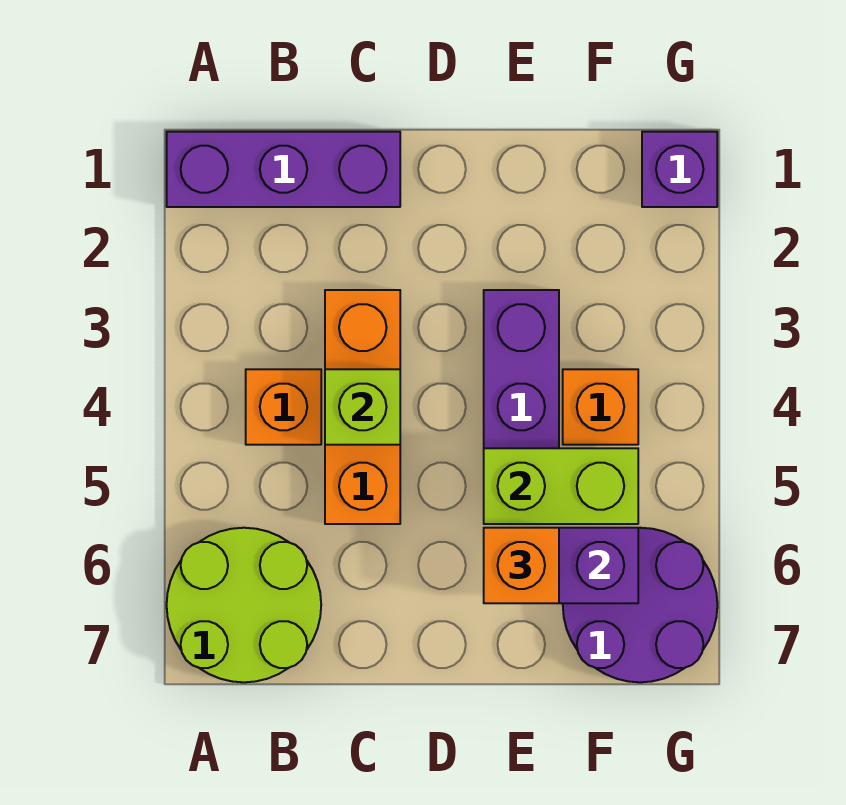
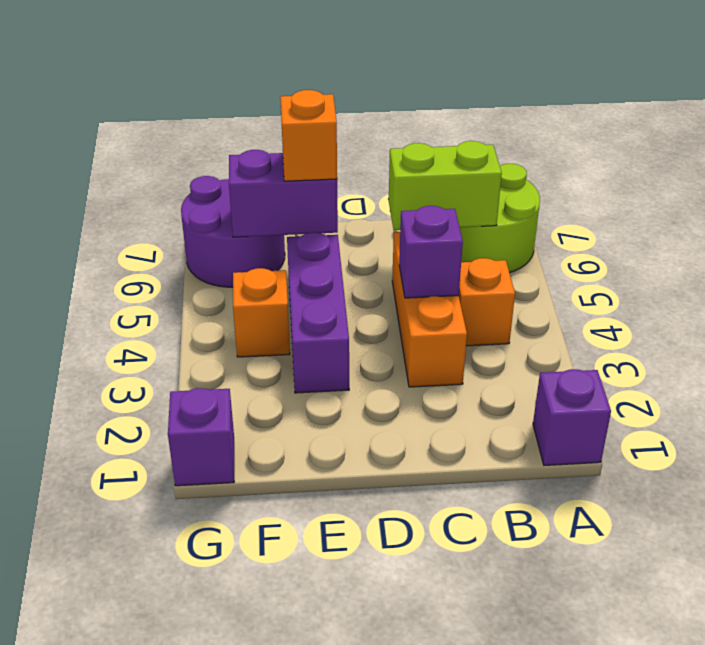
purple brick A1:C1 level 1 -> purple brick A1 level 1
lime brick C4 level 2 -> purple brick C4 level 2
lime brick E5:F5 level 2 -> lime brick B6:C6 level 2

